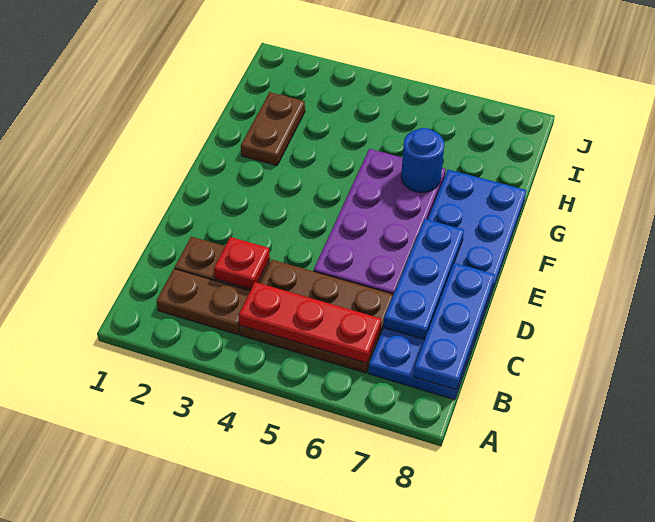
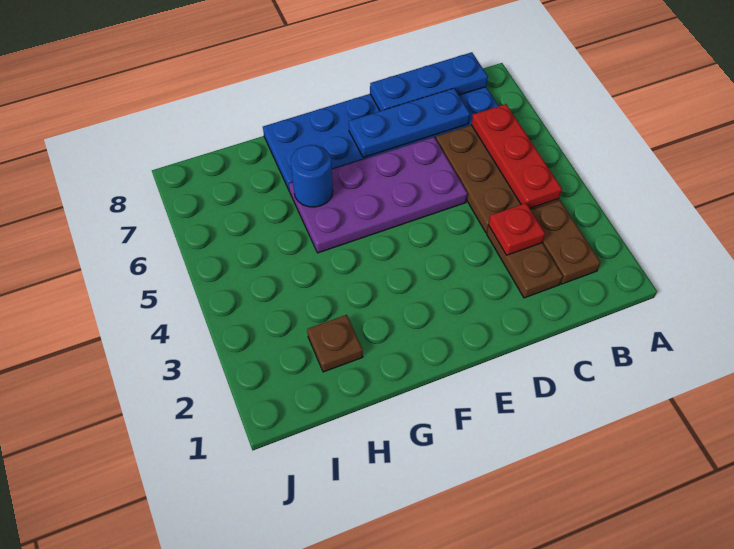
brown plate G2:H2 level 1 -> brown plate H2 level 1

